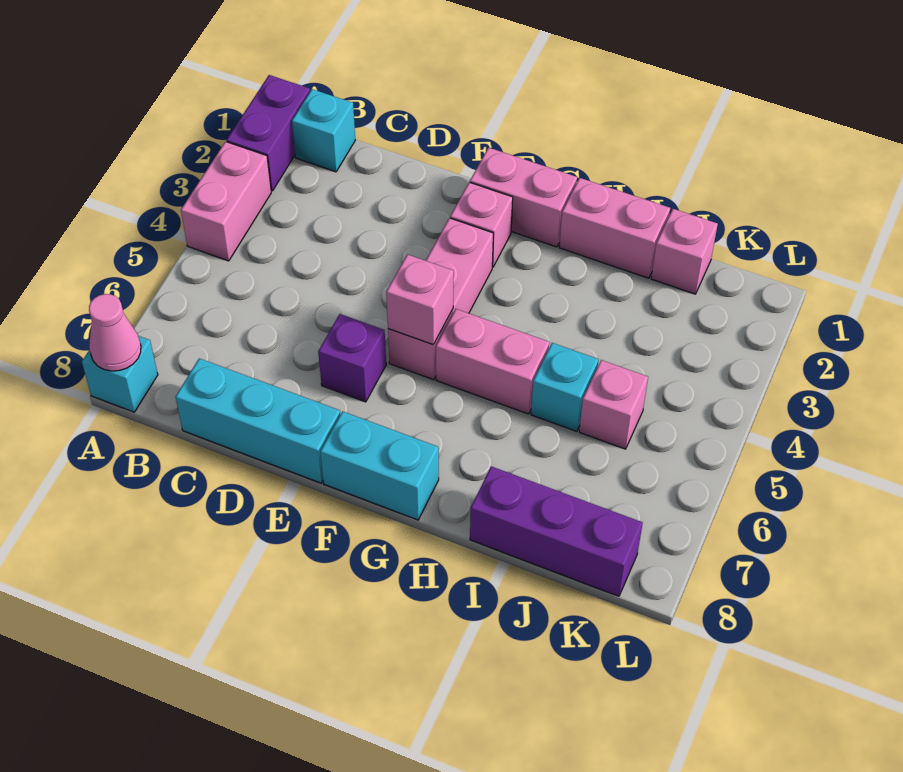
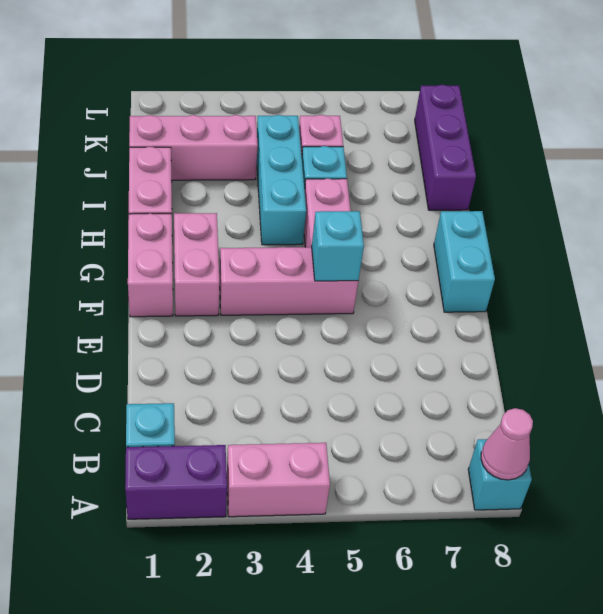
cyan brick C8:E8 level 1 -> cyan brick H4:J4 level 1
purple brick E6 level 1 -> none
pink brick F2 level 1 -> pink brick F2:G2 level 1
pink brick F5 level 2 -> cyan brick F5 level 2
pink brick J1 level 1 -> pink brick J1:J3 level 1

